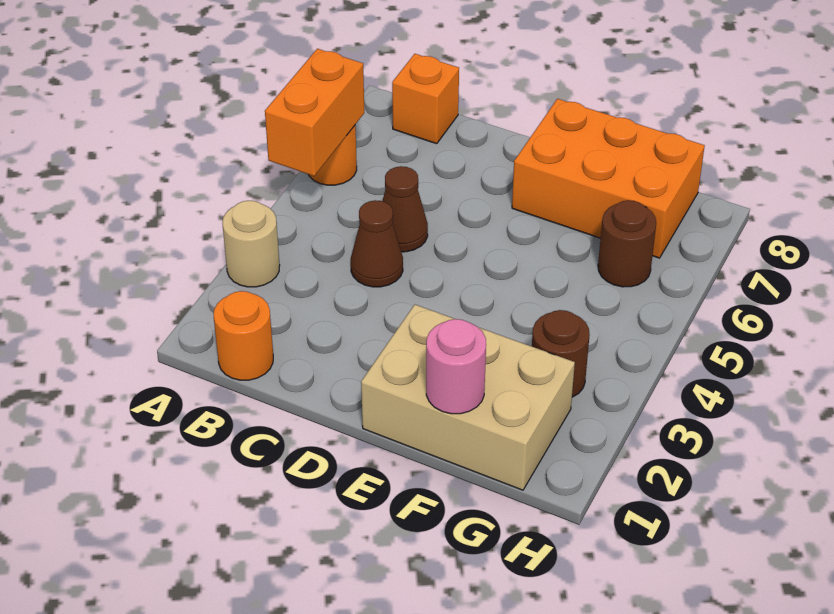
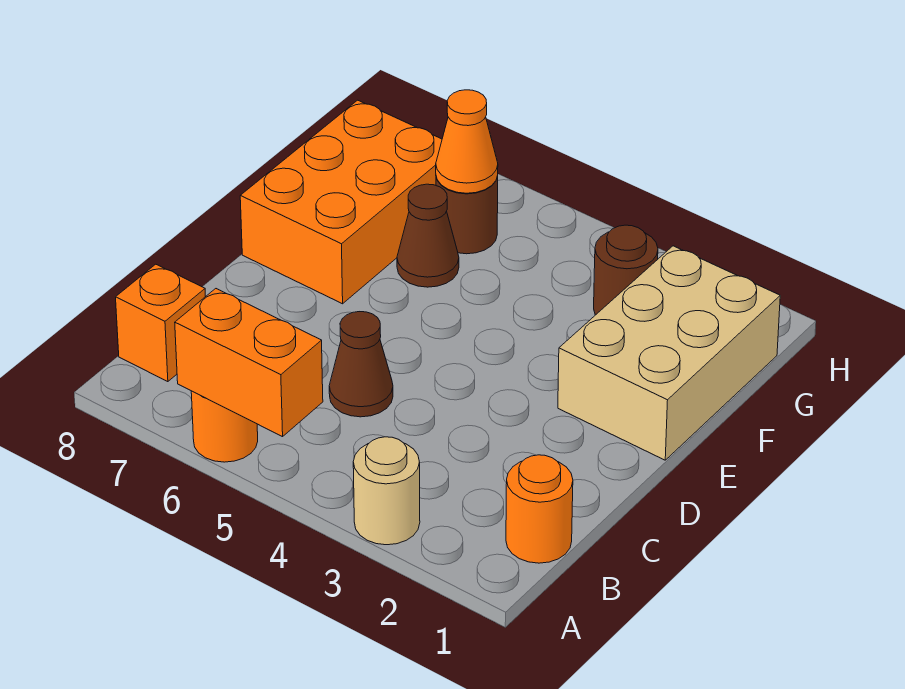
brown cone C4 level 1 -> brown cone F6 level 1
pink round brick F1 level 2 -> none
none -> orange cone G6 level 2

